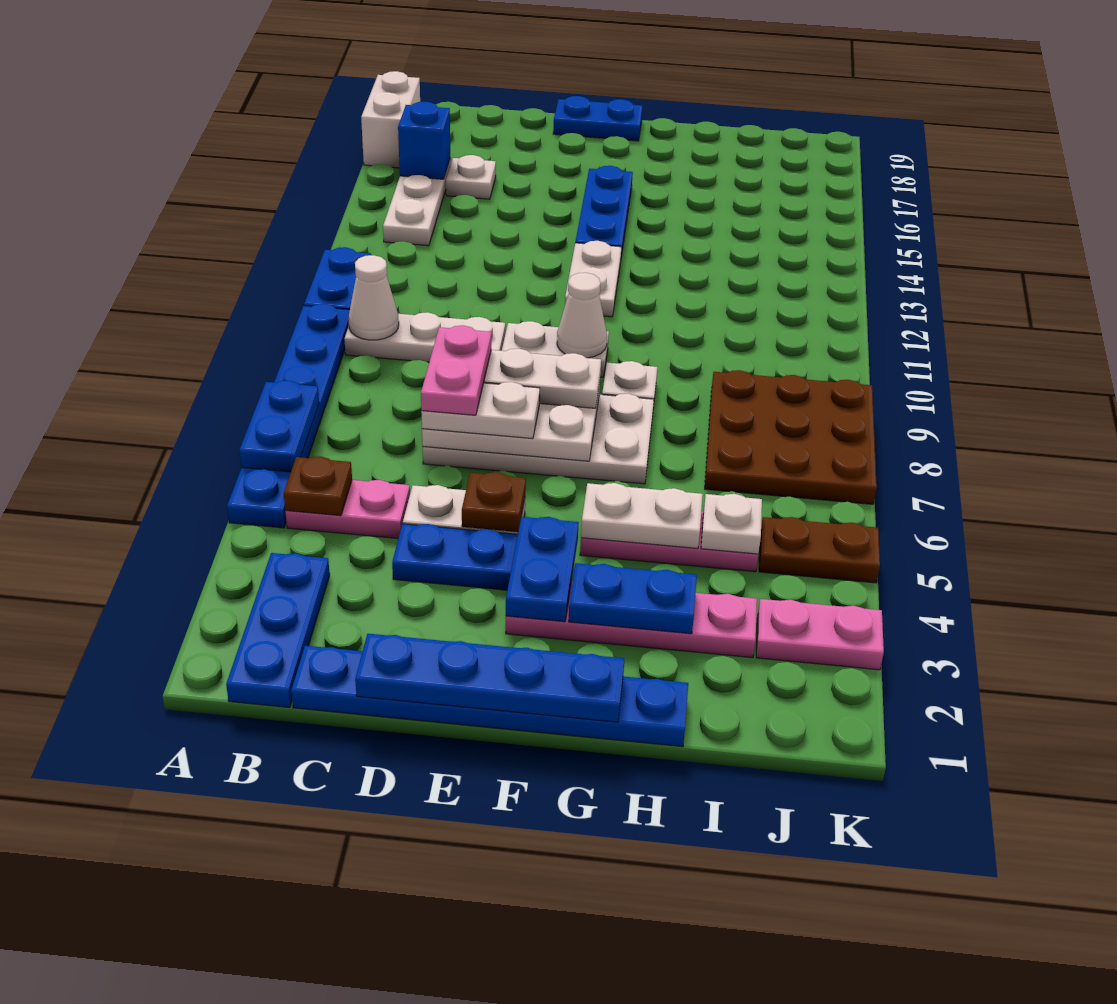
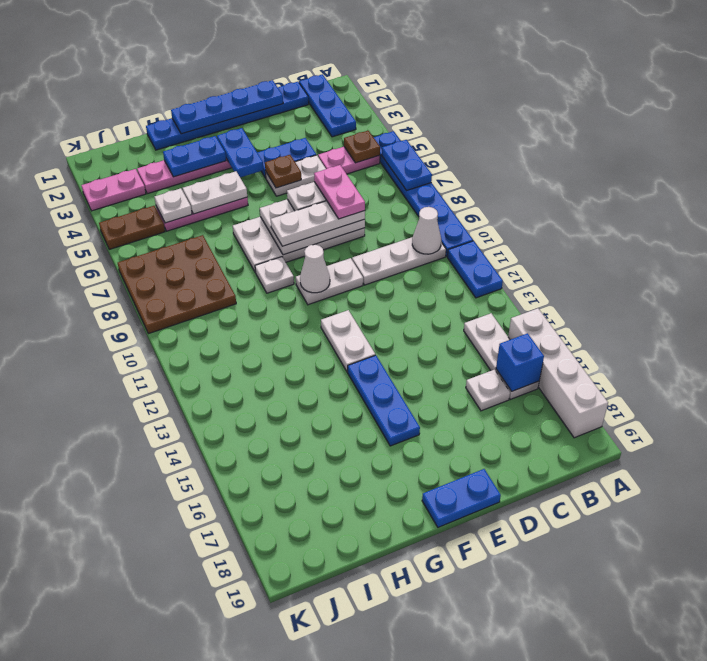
white brick A17:A18 level 1 -> white brick A15:A18 level 1

